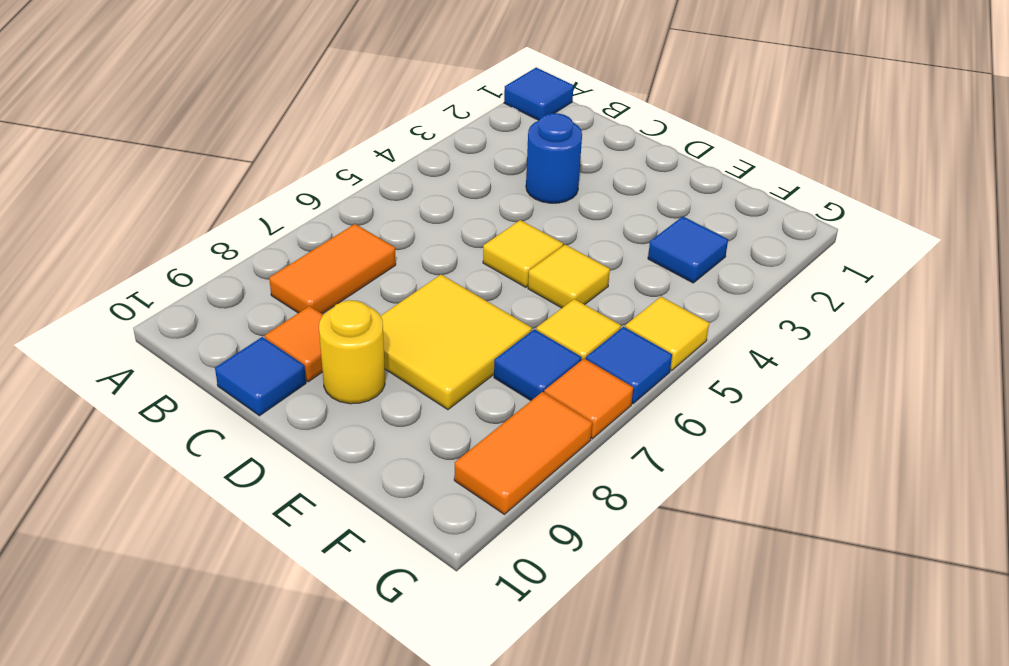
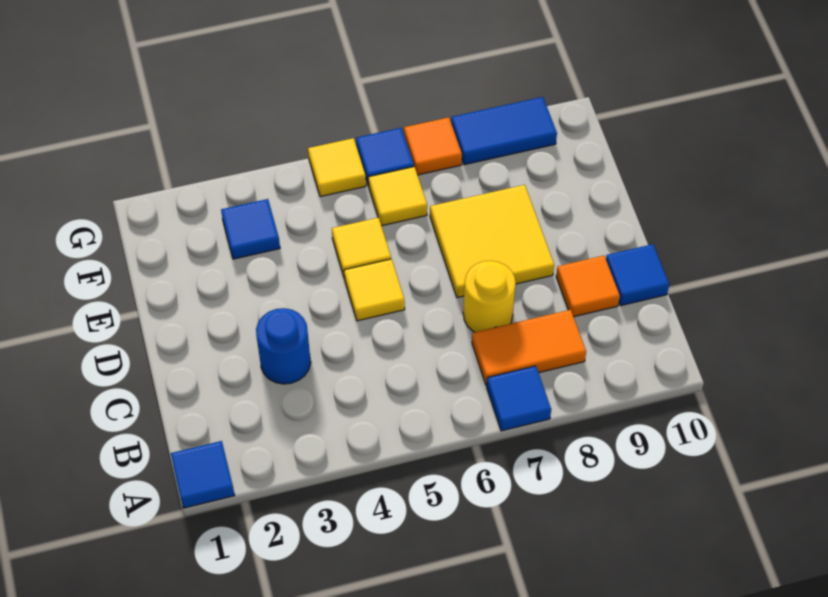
yellow round brick D9 level 1 -> yellow round brick C7 level 1
blue tile F7 level 1 -> blue tile A7 level 1
orange tile G8:G9 level 1 -> blue tile G8:G9 level 1

